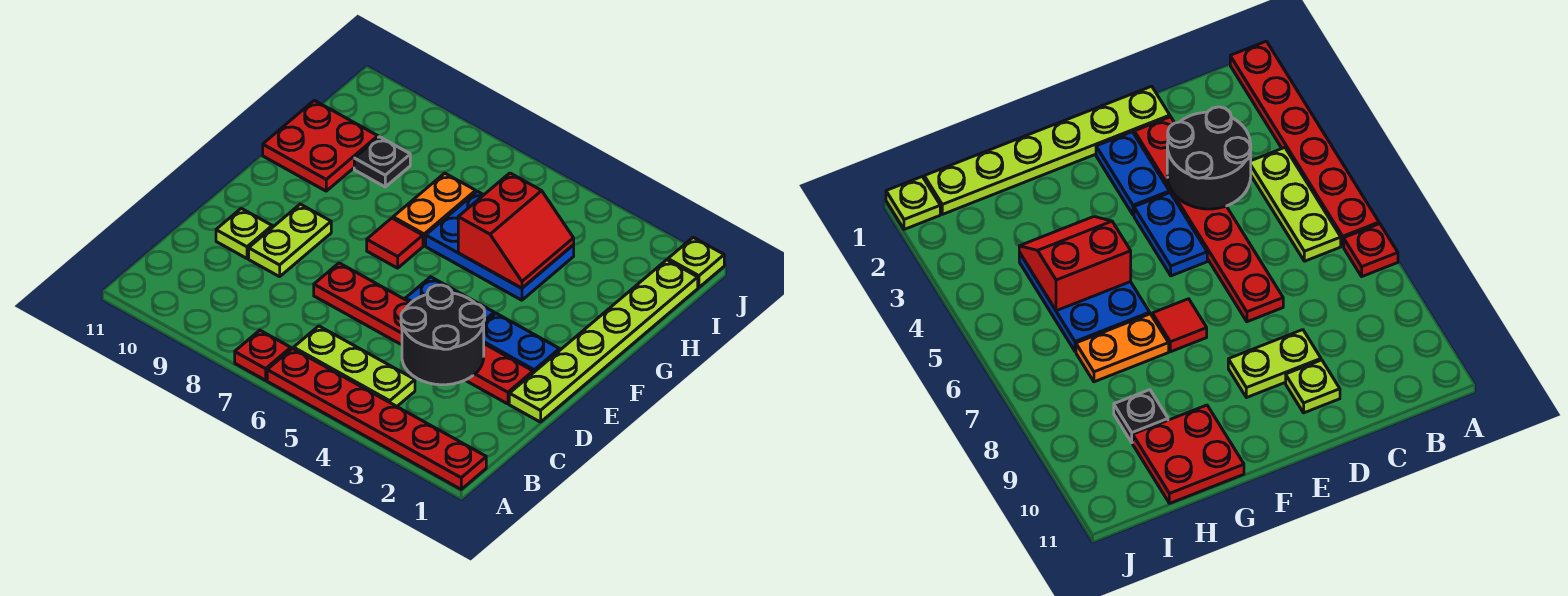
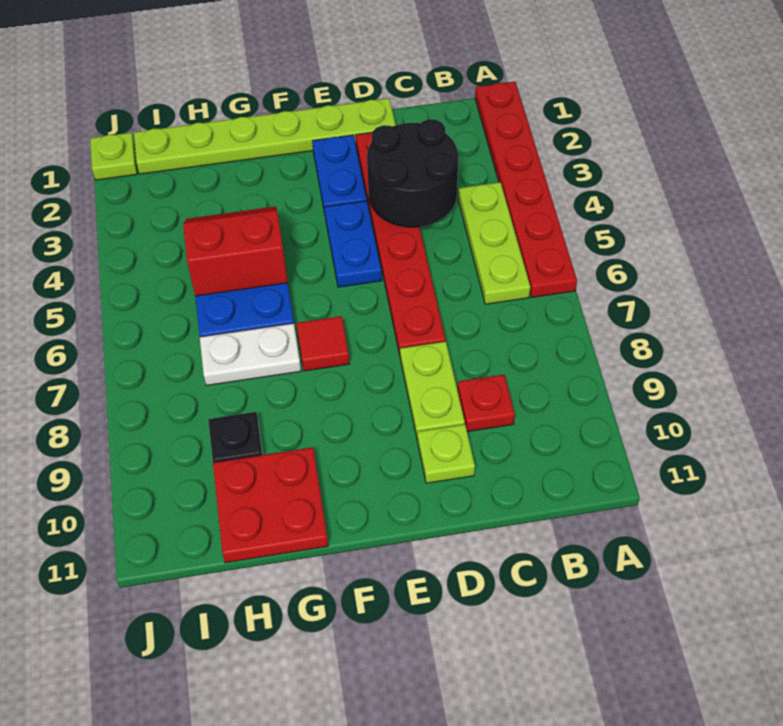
red plate A7 level 1 -> red plate C9 level 1
lime plate D9:E9 level 1 -> lime plate D8:D9 level 1
orange plate G7:H7 level 1 -> white plate G7:H7 level 1

